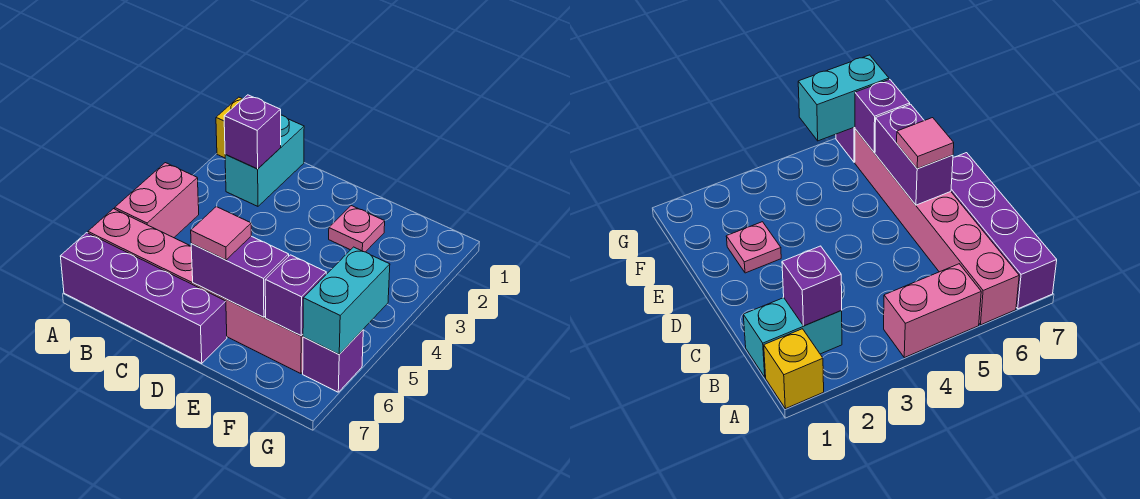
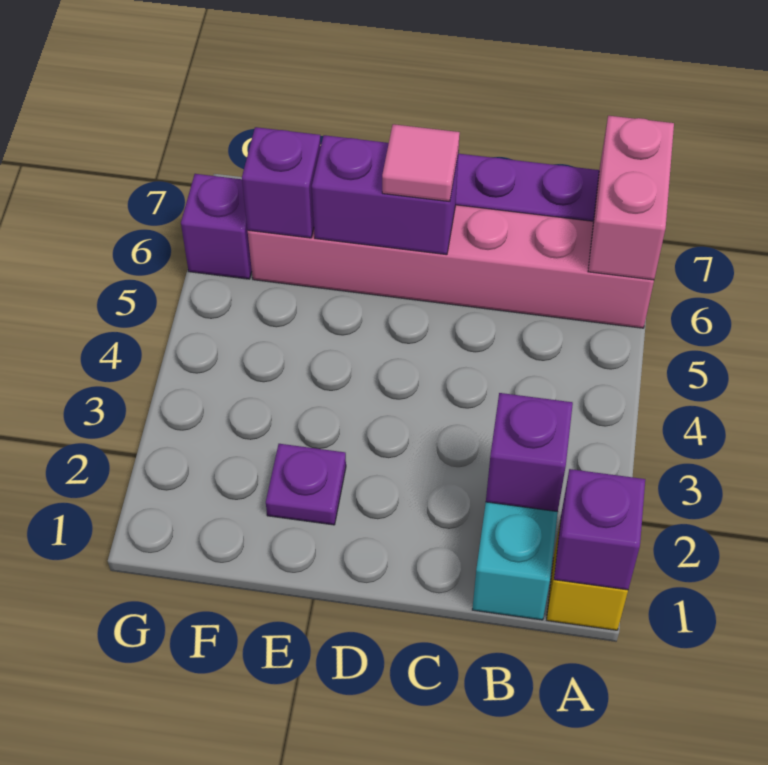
none -> purple brick A1 level 2
pink brick A4:A5 level 1 -> pink brick A6:A7 level 2
pink plate E2 level 1 -> purple plate E2 level 1
cyan brick G5:G6 level 2 -> none

